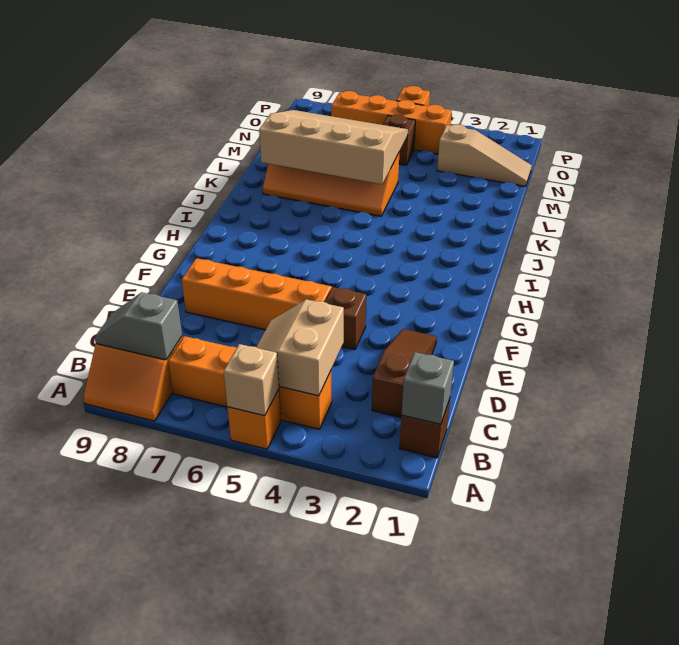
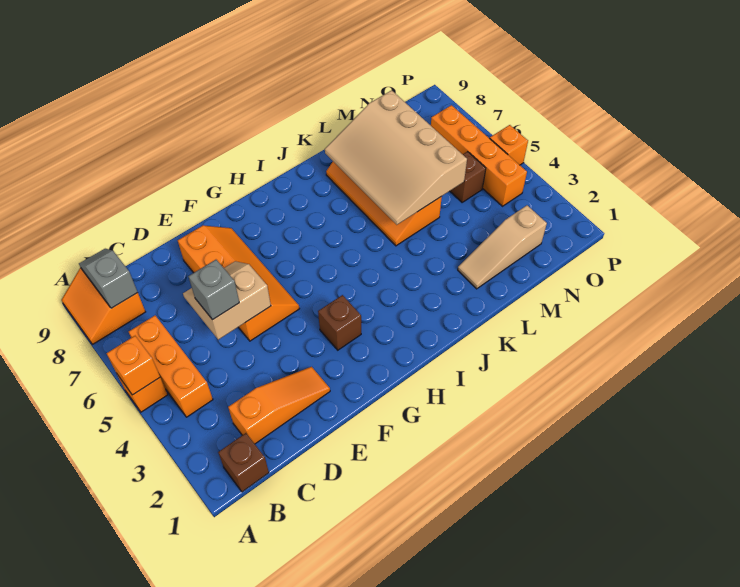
tan brick A5 level 2 -> orange brick A5 level 2
grey brick B1 level 2 -> grey brick D5 level 3
orange brick B4:B7 level 1 -> orange brick B4:B6 level 1
tan slope B4:C5 level 2 top 4 -> tan slope D5:E6 level 2 top 5
brown slope C2:E2 level 1 top C -> orange slope C2:E2 level 1 top C
brown brick E4 level 1 -> brown brick G3 level 1
tan slope K5:M8 level 2 top K -> tan slope K5:M8 level 2 top M
tan slope N1:N3 level 1 top 3 -> tan slope L2:N2 level 1 top N

